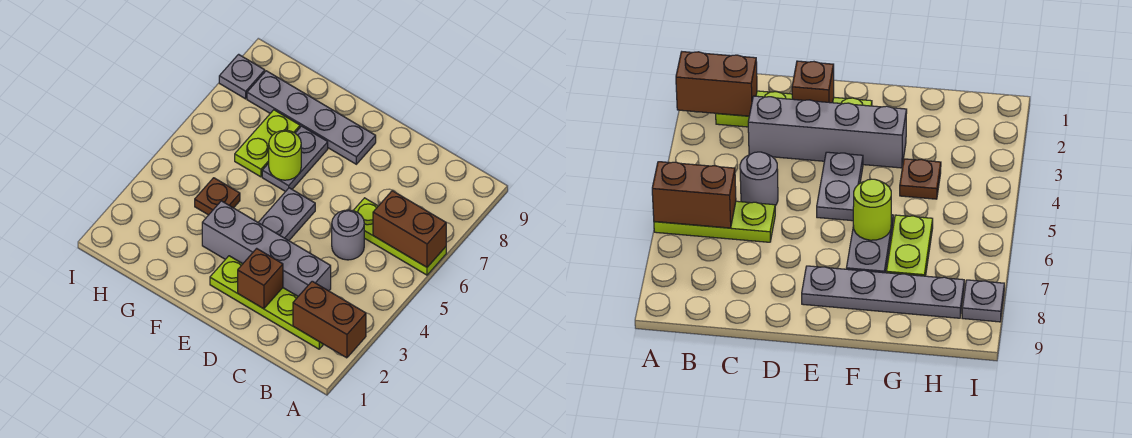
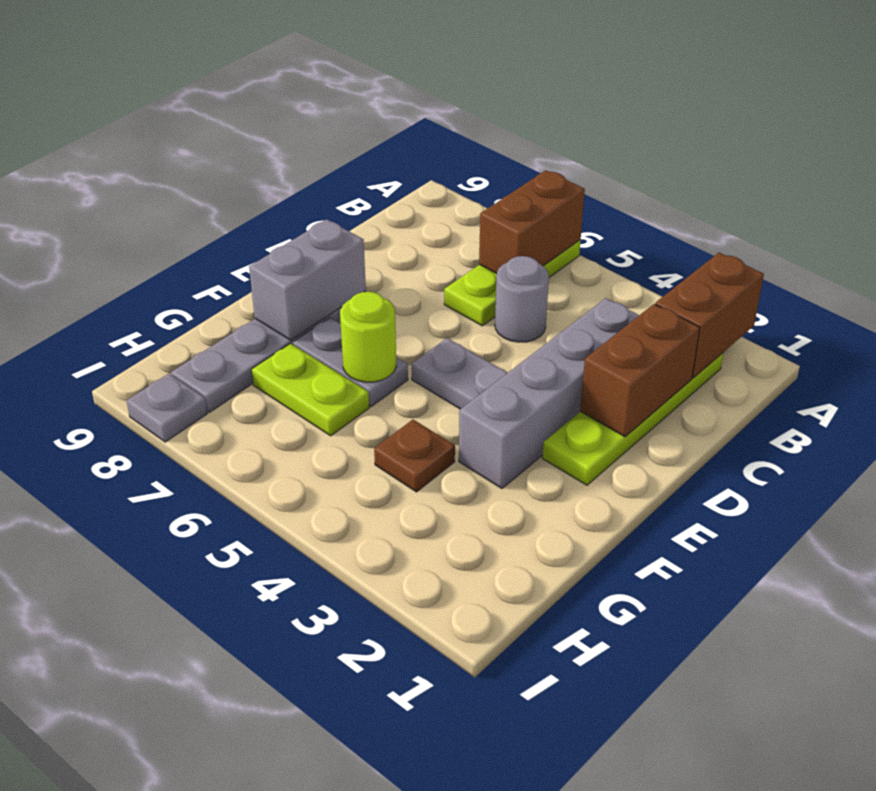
brown brick D2 level 2 -> brown brick C2:D2 level 2
none -> grey brick E8:F8 level 2

